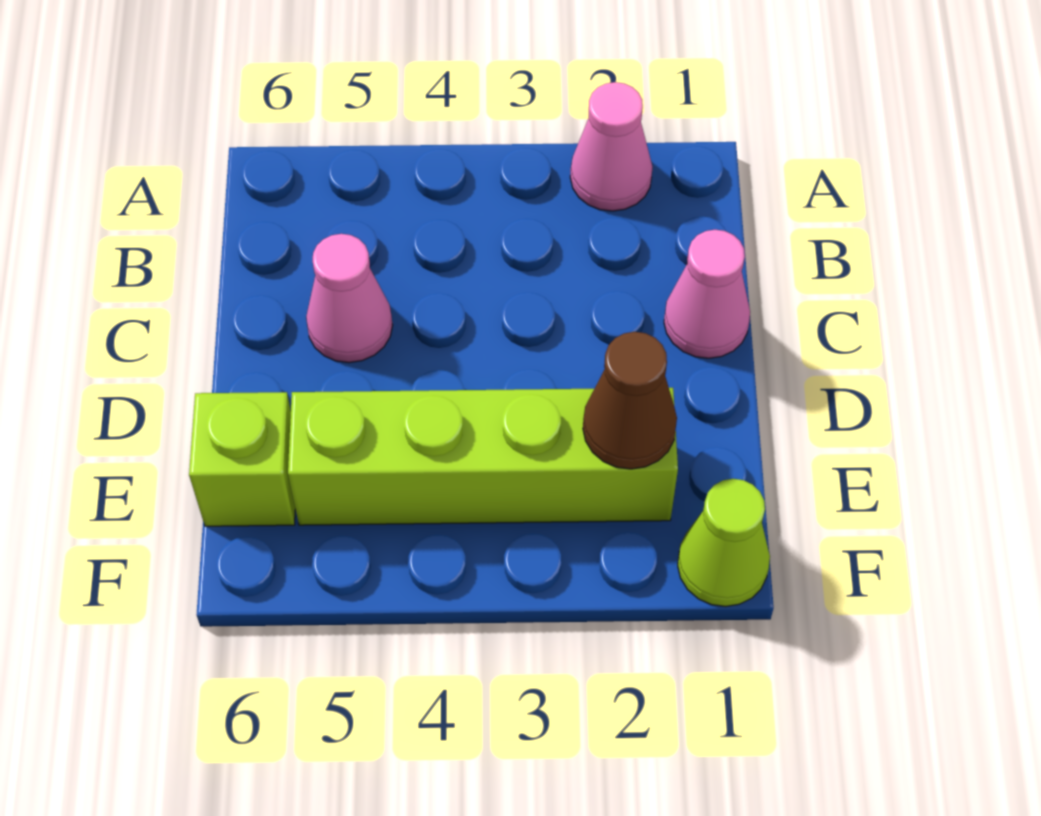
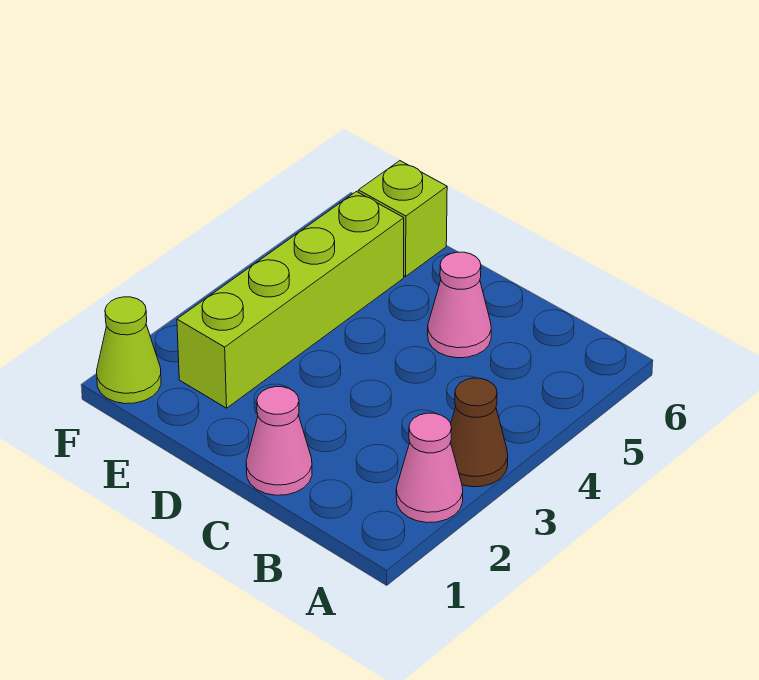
brown cone E2 level 2 -> brown cone A3 level 1

